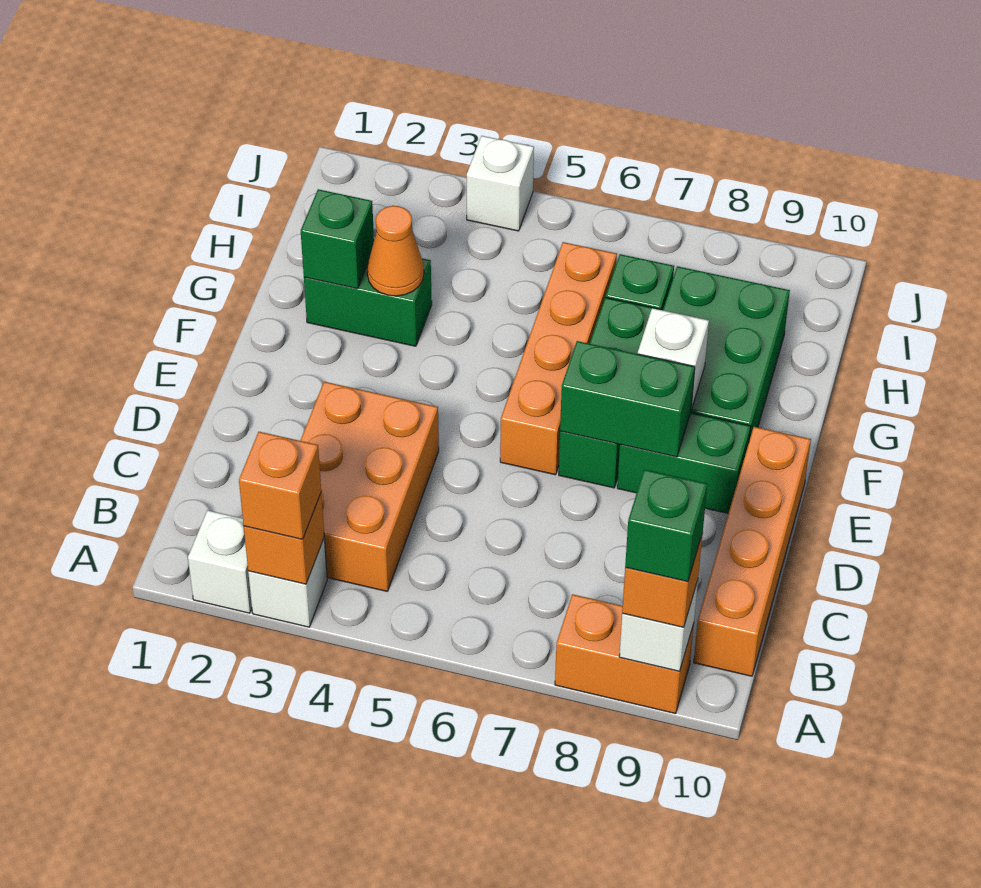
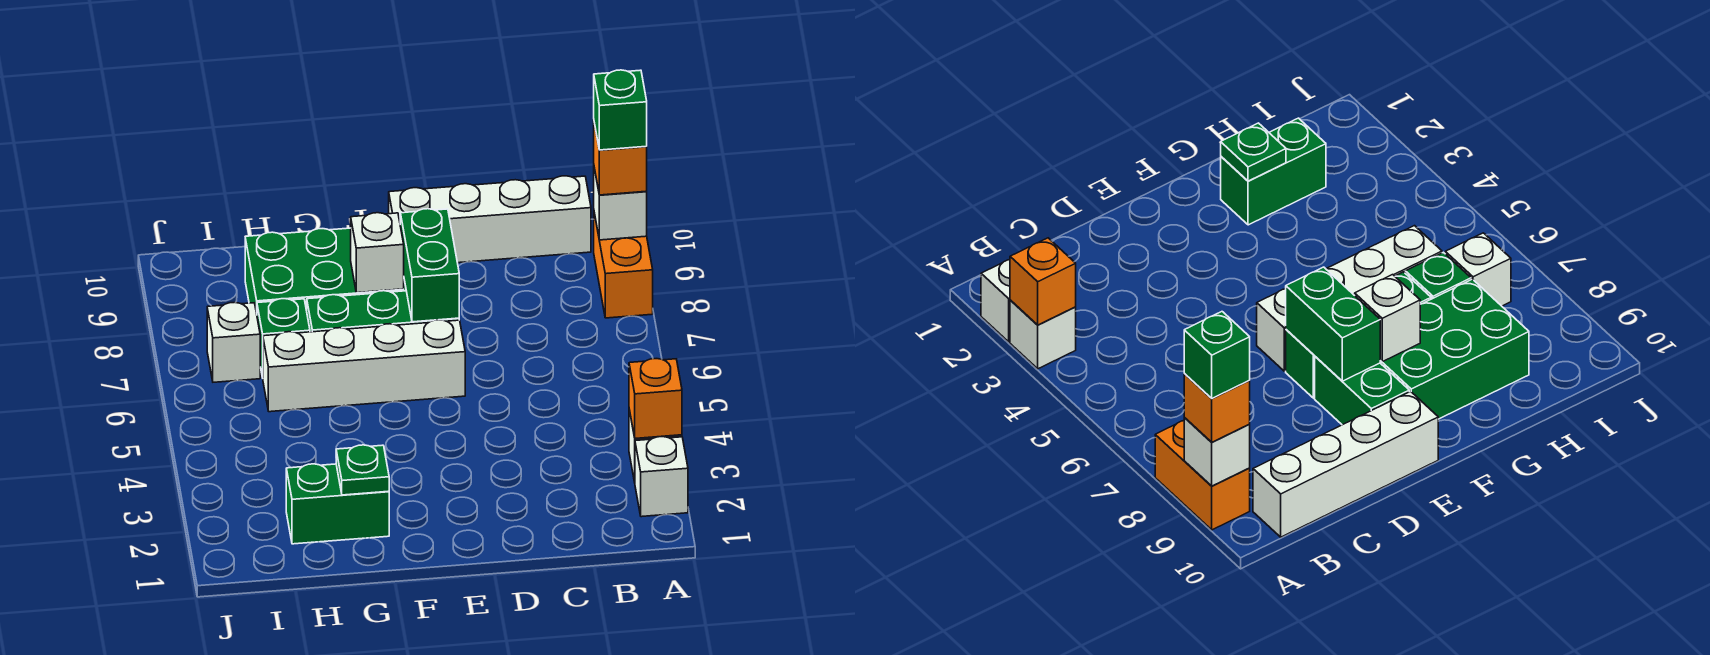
orange brick A3 level 3 -> none
orange brick B3:D4 level 1 -> none
orange brick B10:E10 level 1 -> white brick B10:E10 level 1
orange brick E6:H6 level 1 -> white brick E6:H6 level 1
green brick G2:G3 level 1 -> green brick G2:H2 level 1
green brick G2 level 2 -> green plate G2 level 2
orange cone G3 level 2 -> none
white brick J4 level 1 -> white brick I7 level 1

